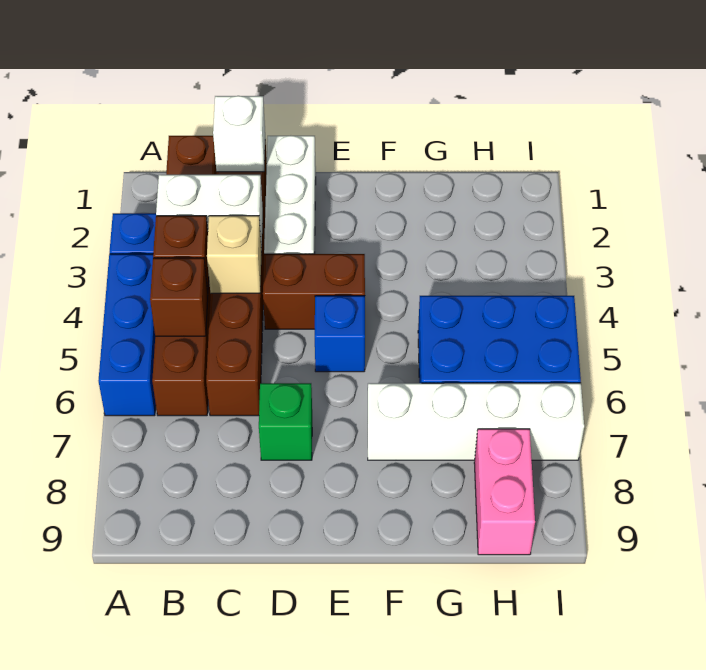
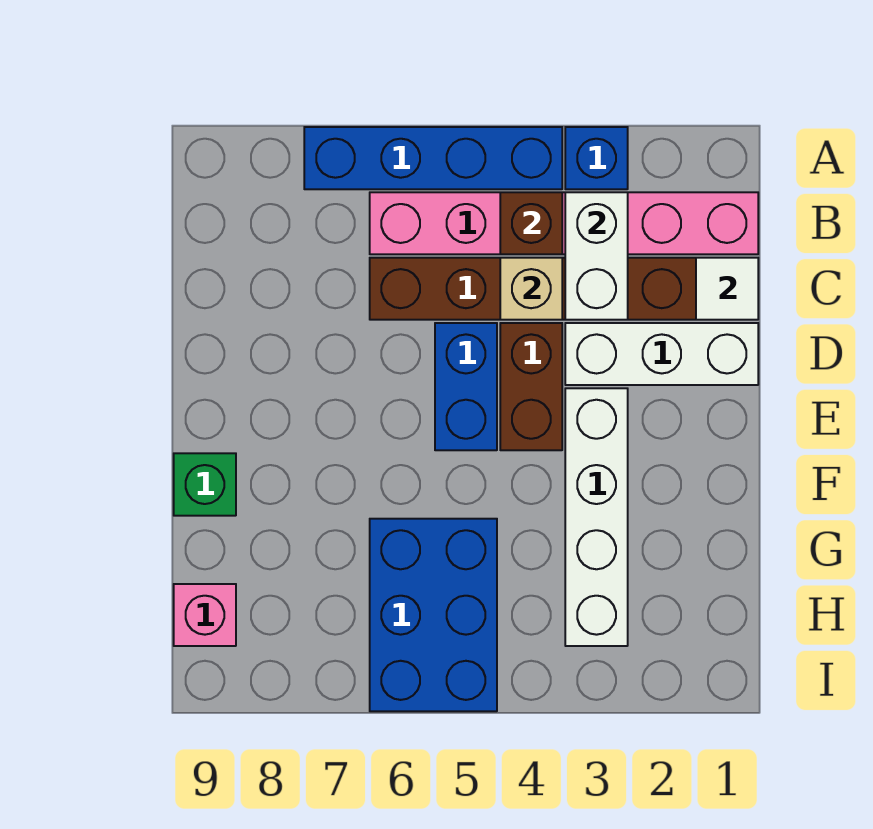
blue brick A4:A6 level 1 -> blue brick A4:A7 level 1
brown brick B1:B6 level 1 -> pink brick B1:B6 level 1
brown brick B5 level 2 -> none
white brick C1 level 2 -> white tile C1 level 2
green brick D7 level 1 -> green brick F9 level 1
blue brick E5 level 1 -> blue brick D5:E5 level 1
white brick F7:I7 level 1 -> white brick E3:H3 level 1
pink brick H8:H9 level 1 -> pink brick H9 level 1

